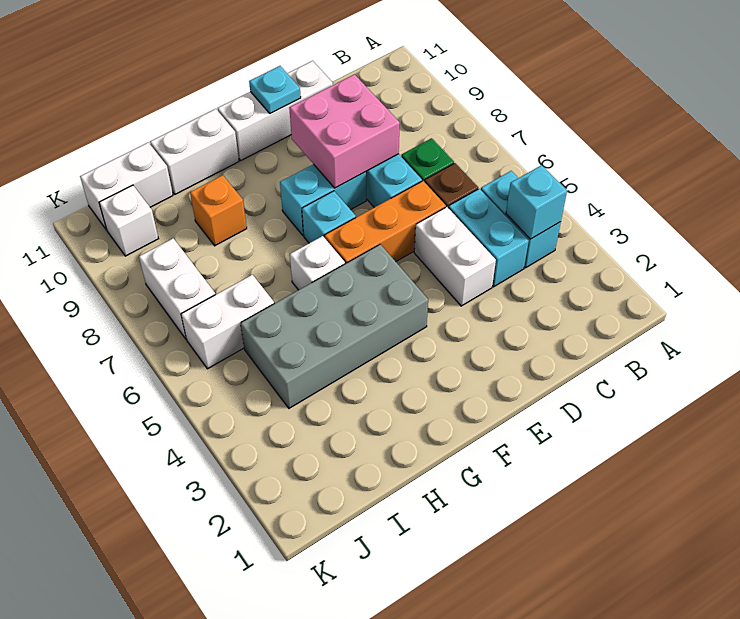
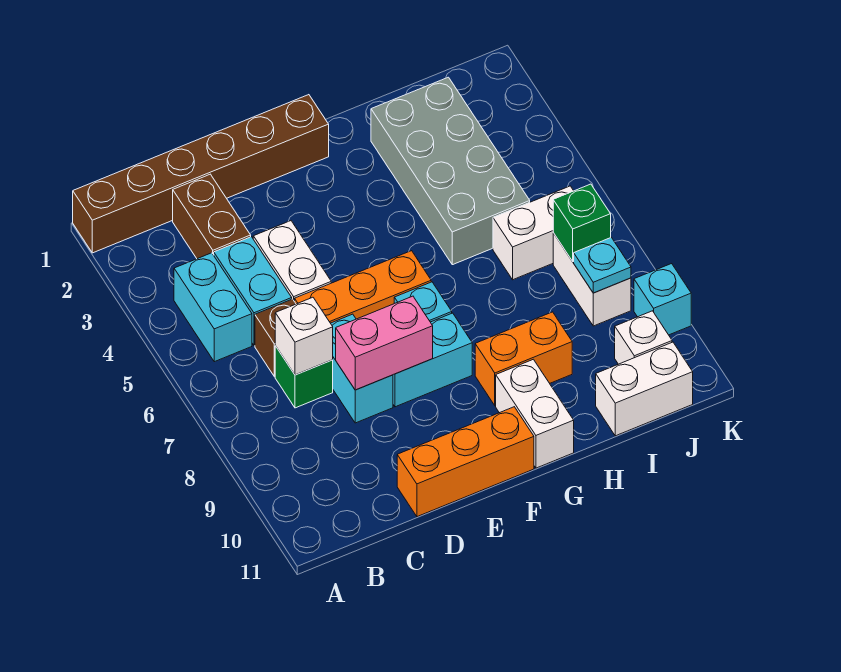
none -> brown brick A1:F1 level 1
cyan brick B4 level 2 -> cyan brick K9 level 1
none -> brown brick C2:C3 level 1
pink brick D8:E9 level 2 -> pink brick D8:E8 level 2
white brick D11:F11 level 1 -> orange brick D11:F11 level 1
cyan plate E11 level 2 -> cyan plate J8 level 2
grey brick F4:I5 level 1 -> grey brick H2:I5 level 1
white brick G6 level 1 -> white brick C7 level 2
white brick G11:H11 level 1 -> white brick G10:G11 level 1
orange brick H9 level 1 -> orange brick G9:H9 level 1
none -> green brick J7 level 2

